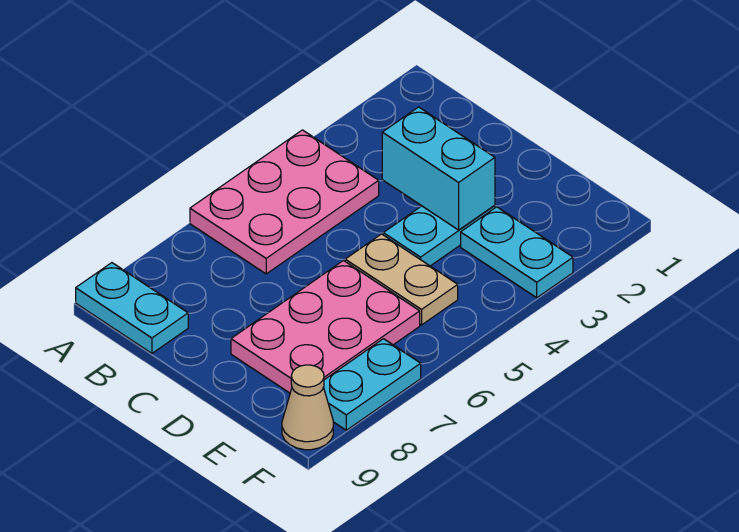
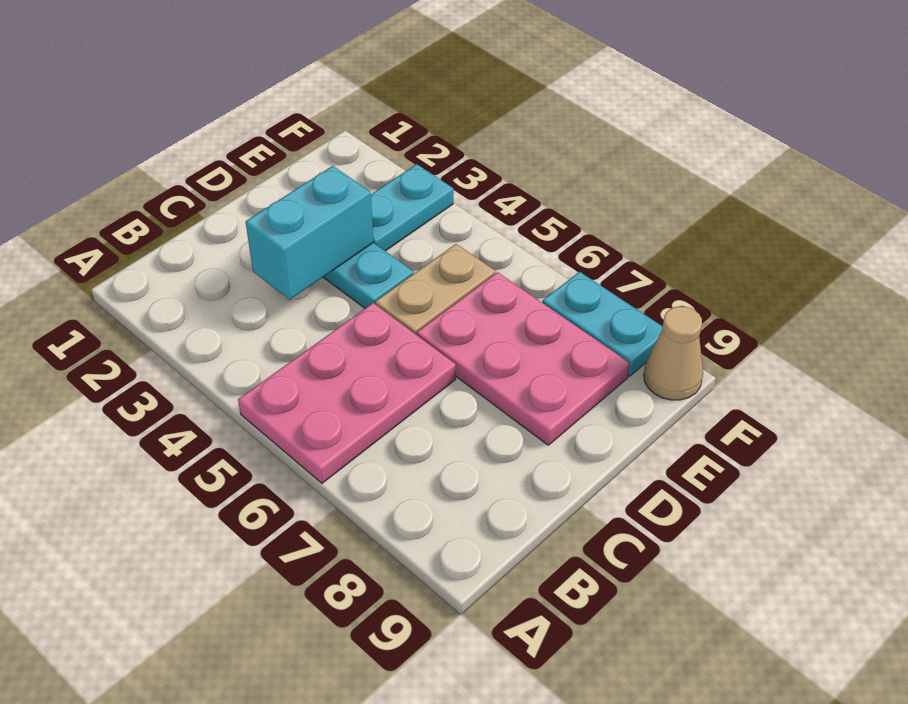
pink plate A4:B6 level 1 -> pink plate A5:C6 level 1
cyan plate A9:B9 level 1 -> none

